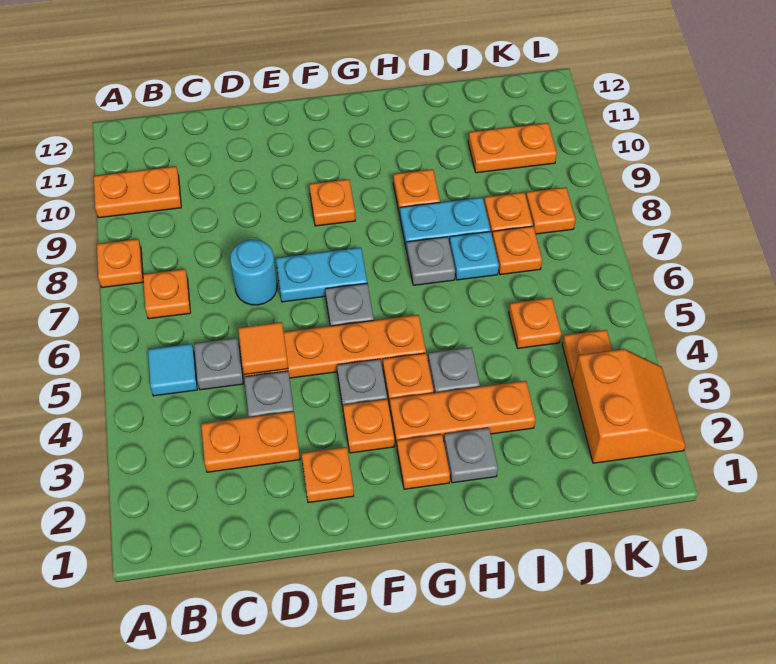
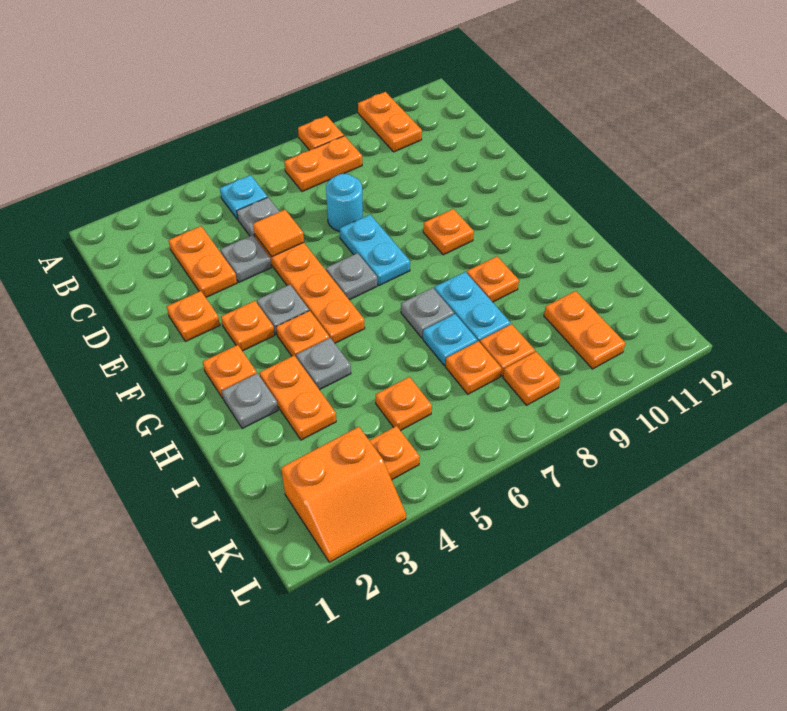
cyan tile B5 level 1 -> cyan plate B5 level 1
orange plate B7 level 1 -> orange plate B7:B8 level 1
orange plate G3:I3 level 1 -> orange plate H3:I3 level 1

